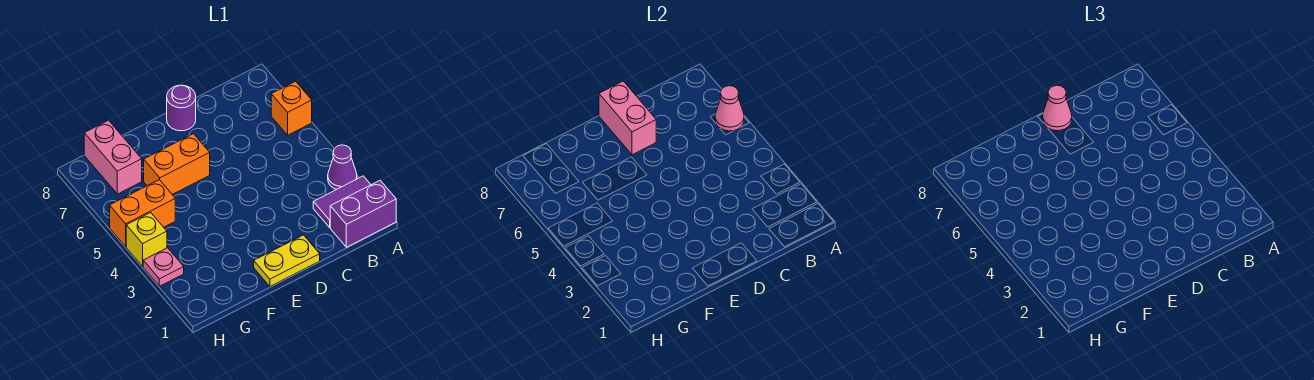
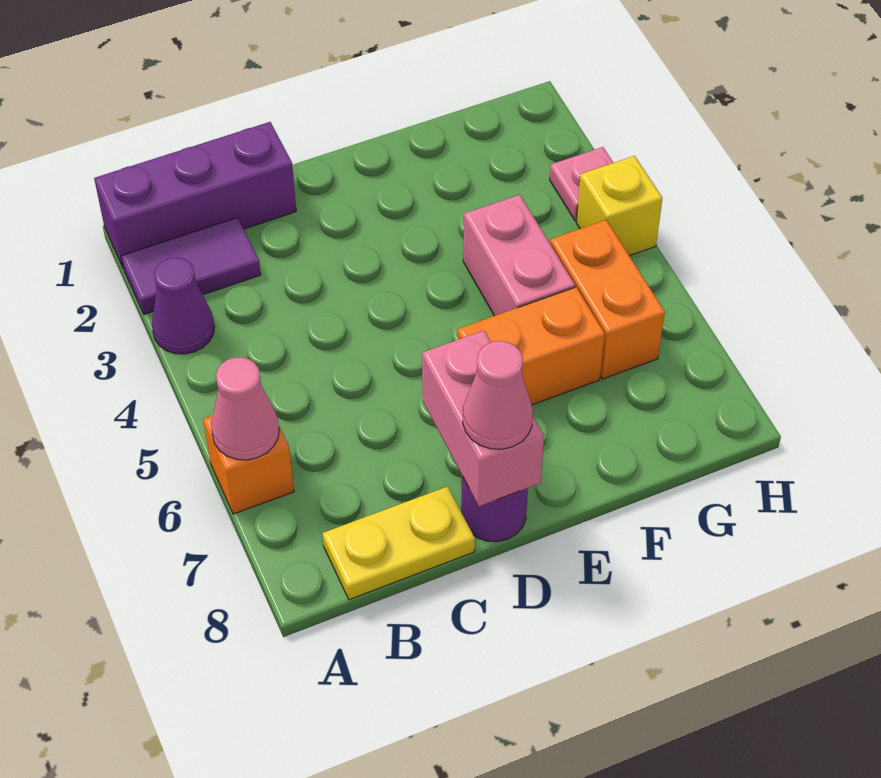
purple brick A1:B1 level 1 -> purple brick A1:C1 level 1
yellow plate D1:E1 level 1 -> yellow plate B8:C8 level 1
orange brick G5:H5 level 1 -> orange brick G5:G6 level 1
pink brick G7:G8 level 1 -> pink brick F4:F5 level 1

